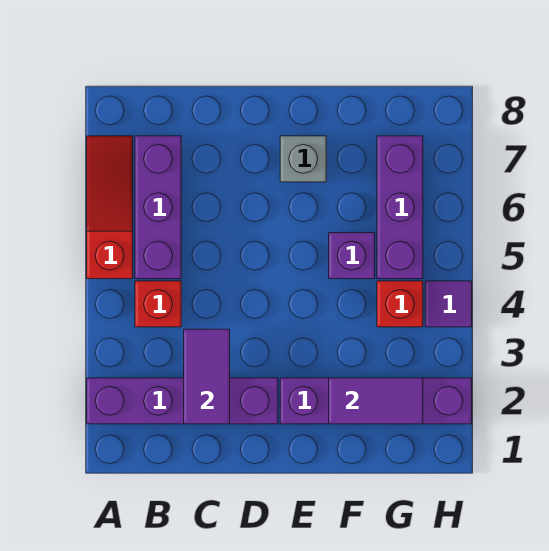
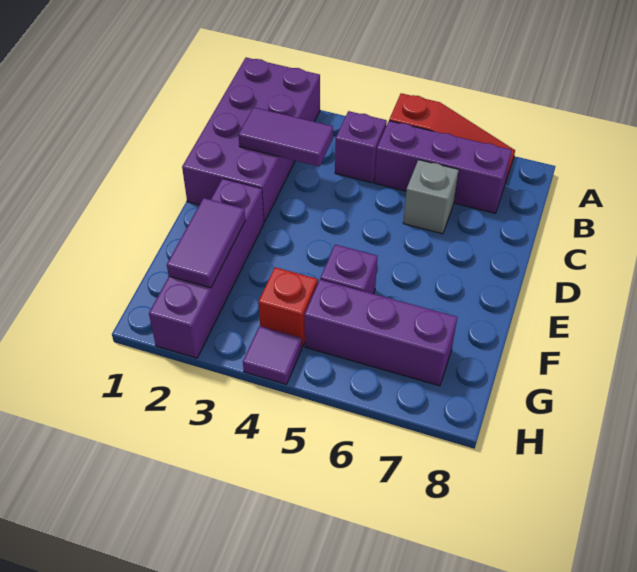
purple brick A2:D2 level 1 -> purple brick A1:D2 level 1
red brick B4 level 1 -> purple brick B4 level 1
grey brick E7 level 1 -> grey brick C6 level 1

